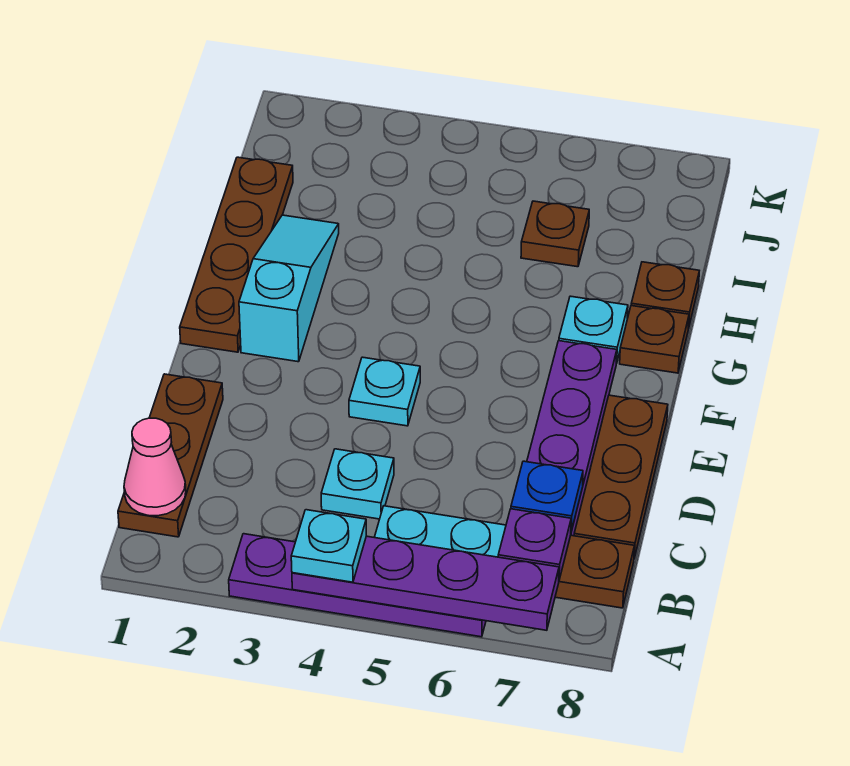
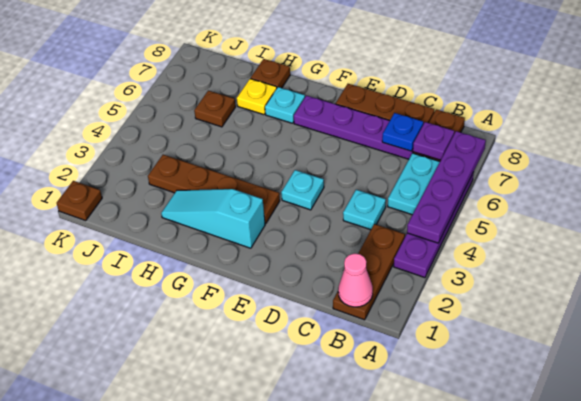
cyan plate A4 level 3 -> none
brown plate B1:D1 level 1 -> brown plate B1:B3 level 1
brown plate F1:I1 level 1 -> brown plate F3:I3 level 1
brown plate G8 level 1 -> brown plate K1 level 1
none -> yellow plate H7 level 1

